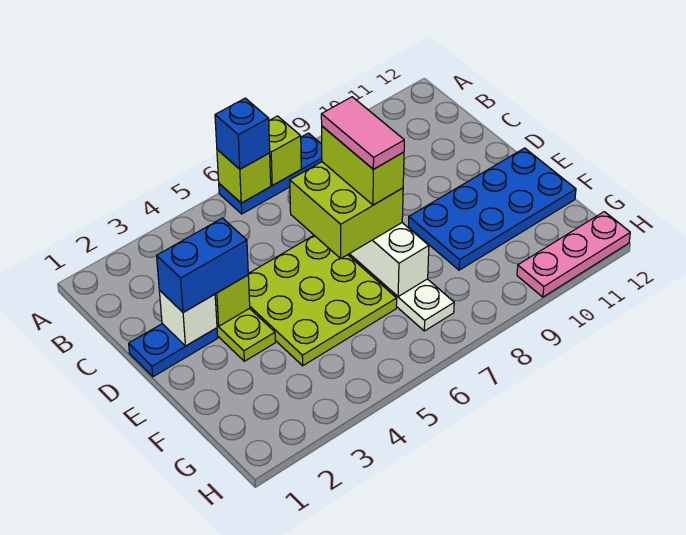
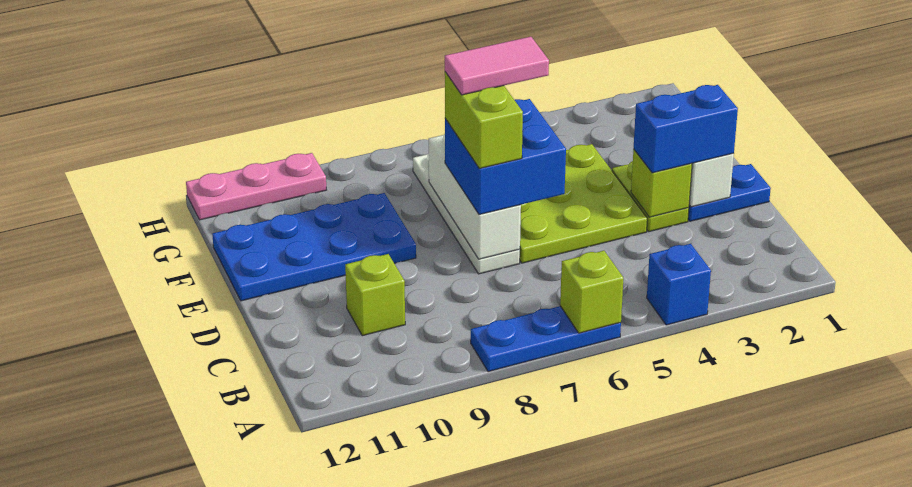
blue brick A6 level 3 -> blue brick A4 level 1
lime brick A7 level 2 -> lime brick C10 level 1
lime brick D6:E7 level 3 -> blue brick D6:E7 level 3
pink tile D7:E7 level 5 -> pink tile E6:E7 level 5

